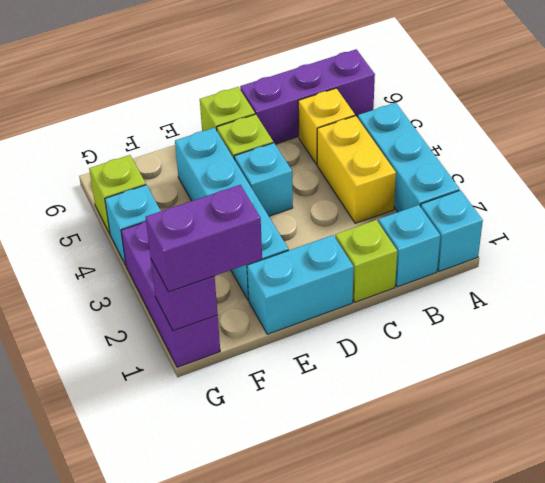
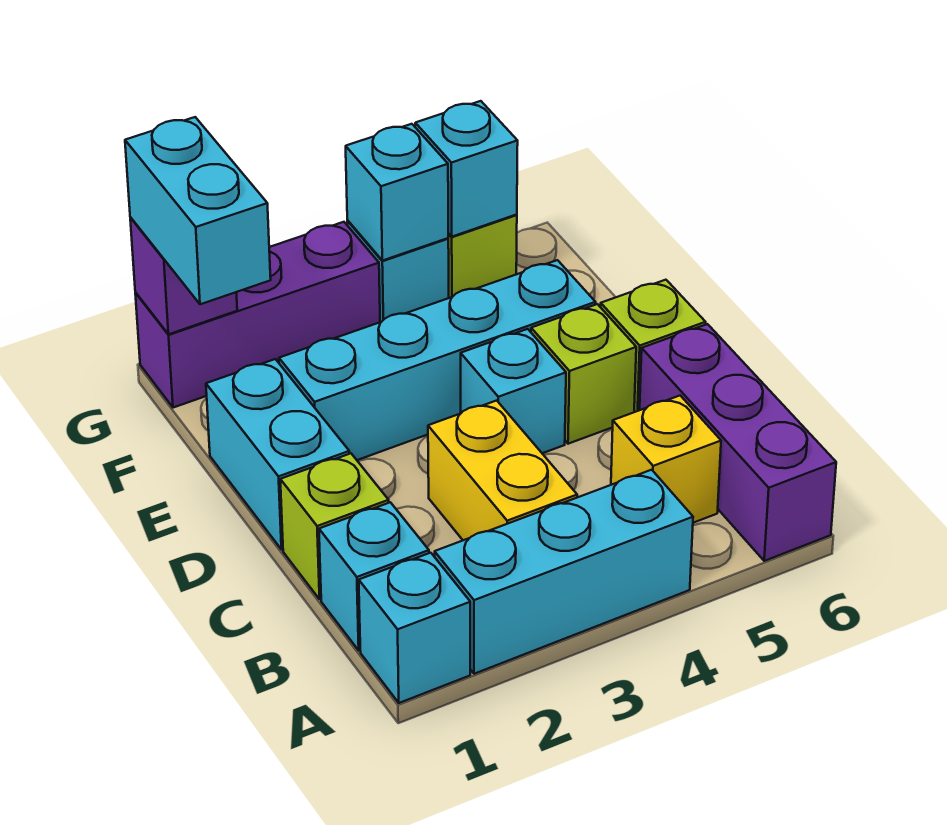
yellow brick B3:B4 level 1 -> yellow brick B3:C3 level 1
purple brick F1:G1 level 3 -> cyan brick F1:G1 level 3
none -> cyan brick G4 level 2
none -> cyan brick G5 level 2

